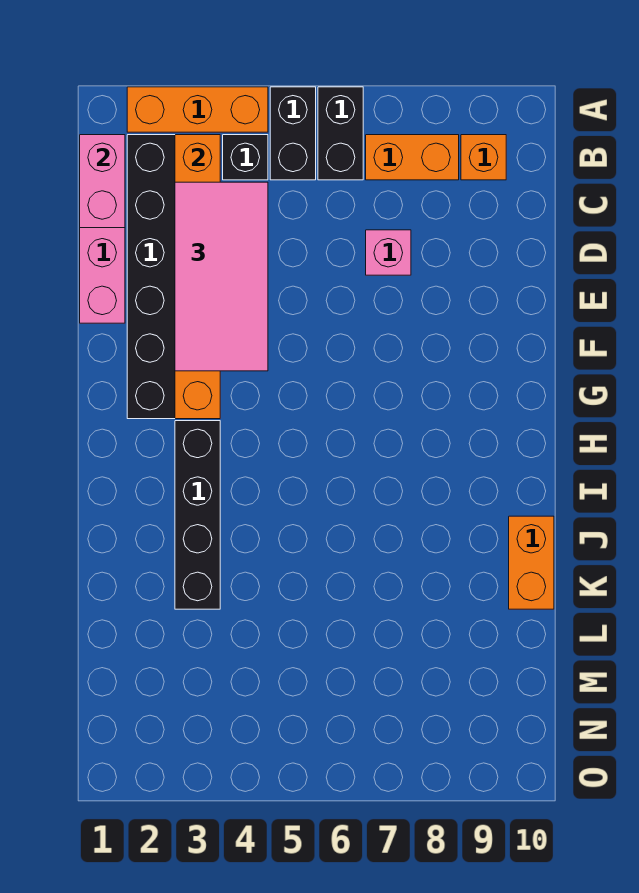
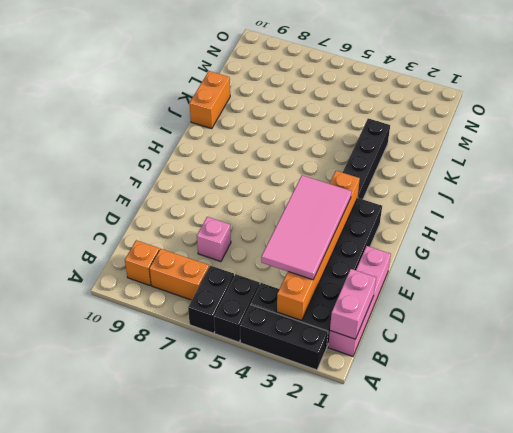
orange brick A2:A4 level 1 -> black brick A2:A4 level 1

